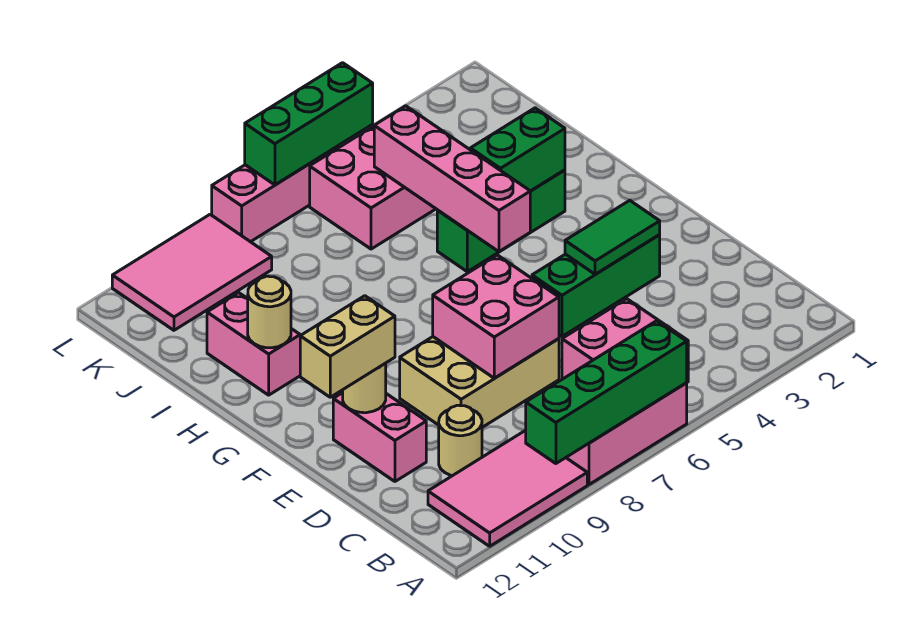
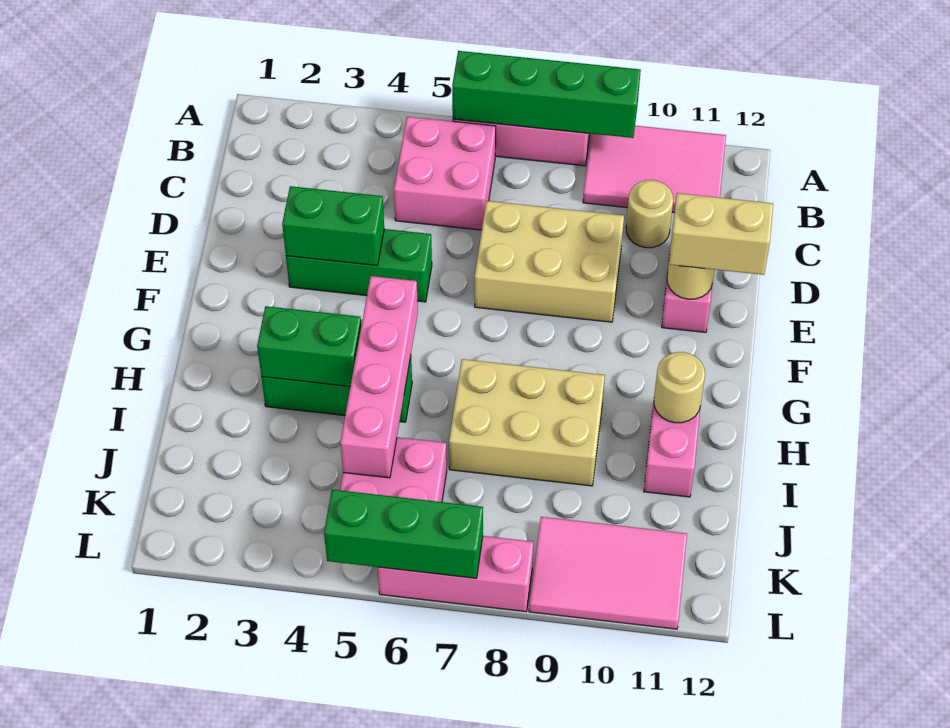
pink brick D7:E8 level 2 -> none
green tile E3:E4 level 2 -> green brick E3:E4 level 2
none -> tan brick H7:I9 level 1

